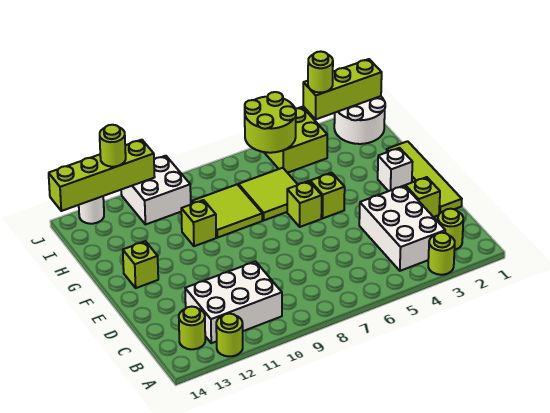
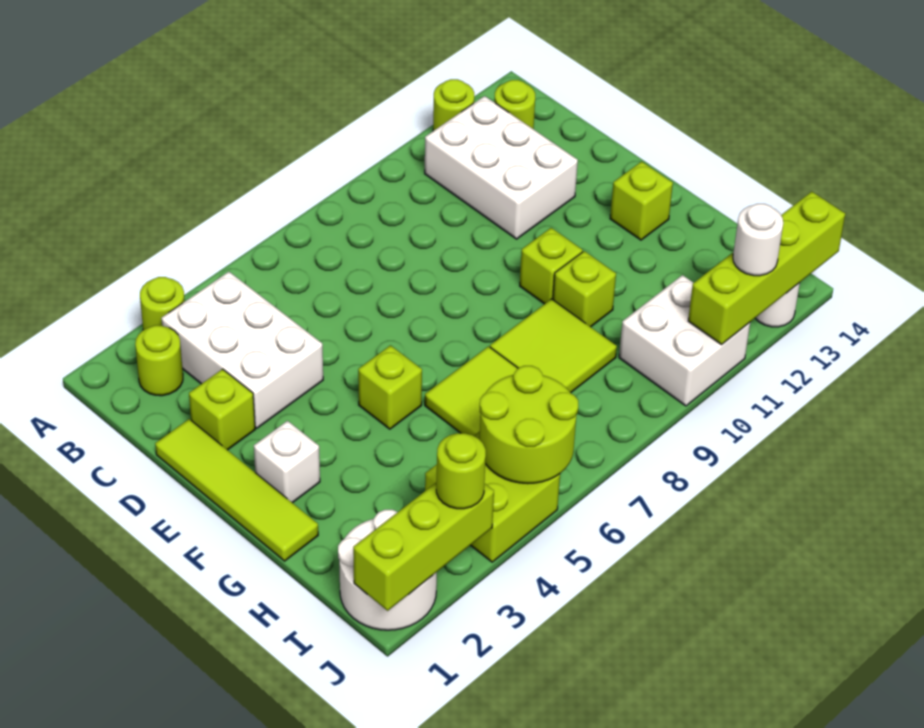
white brick B10:C12 level 1 -> white brick B11:D12 level 1
lime brick F6 level 1 -> lime brick F10 level 1
lime round brick J12 level 3 -> white round brick J12 level 3

